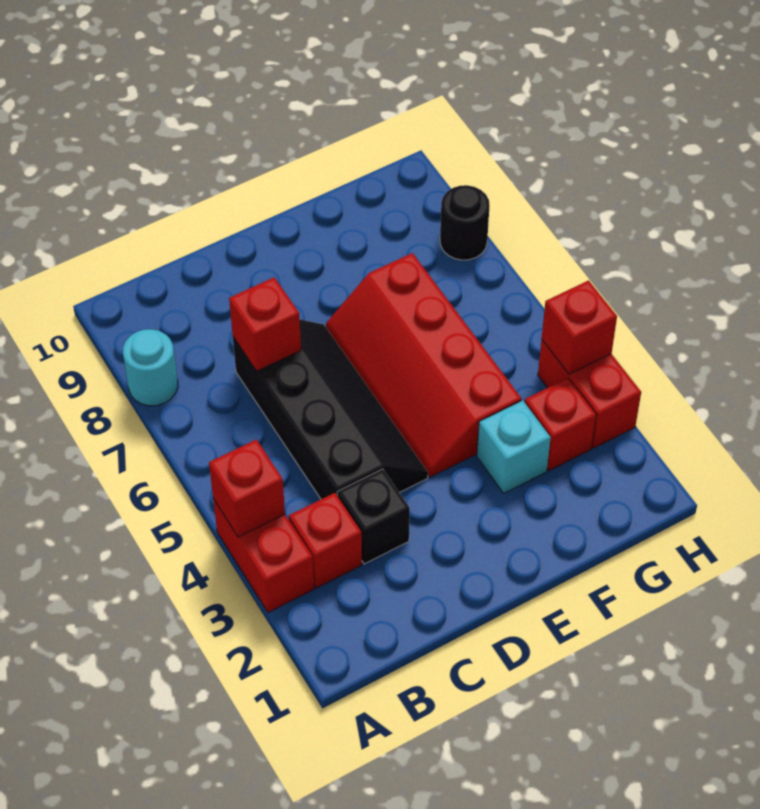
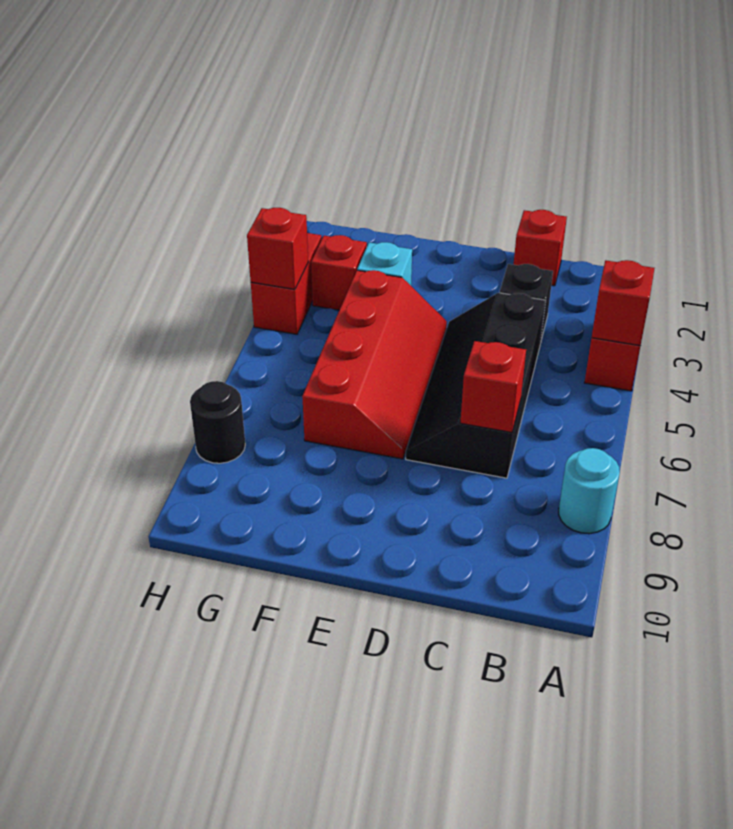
red brick B3 level 1 -> red brick C1 level 1

